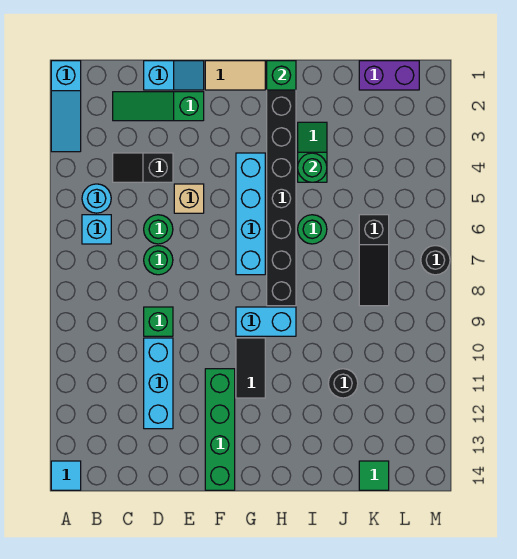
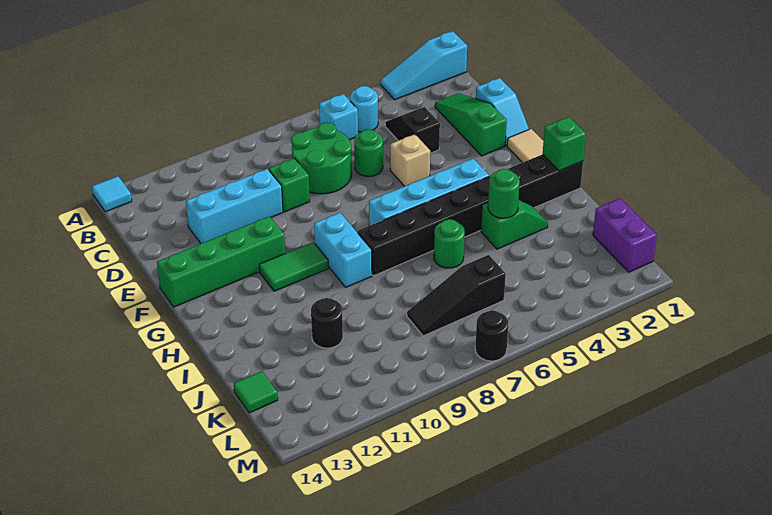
green round brick D7 level 1 -> green round brick C7:D8 level 1
black tile G10:G11 level 1 -> green tile G10:G11 level 1

